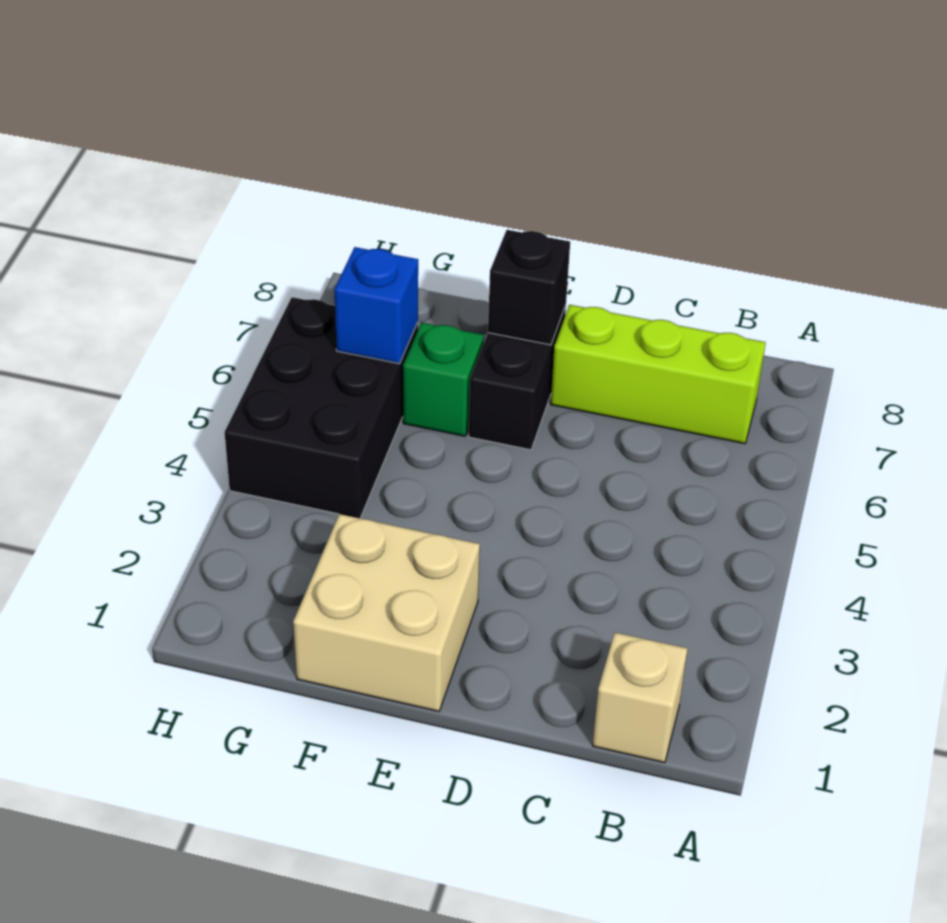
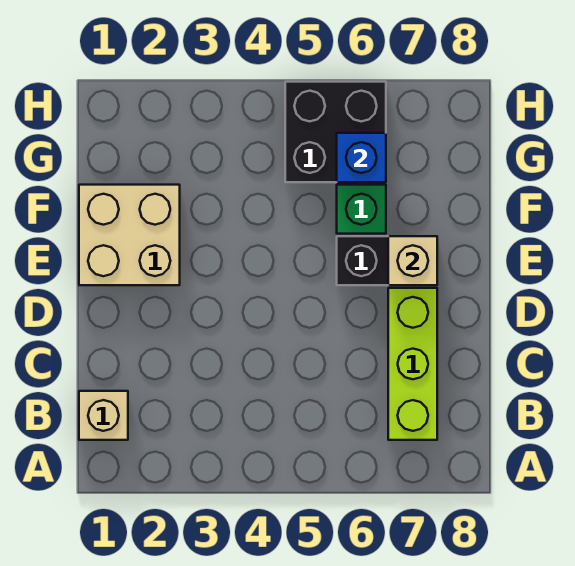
black brick E7 level 2 -> tan brick E7 level 2
black brick G4:H6 level 1 -> black brick G5:H6 level 1

